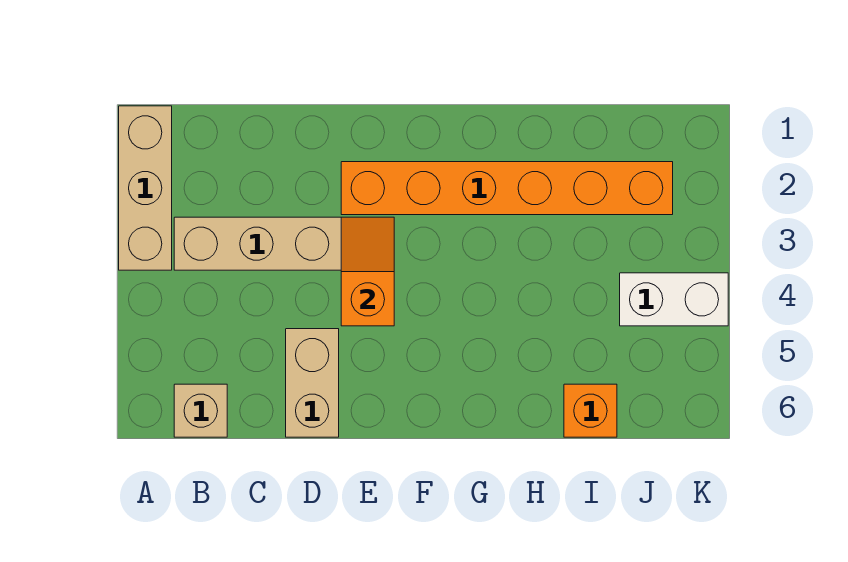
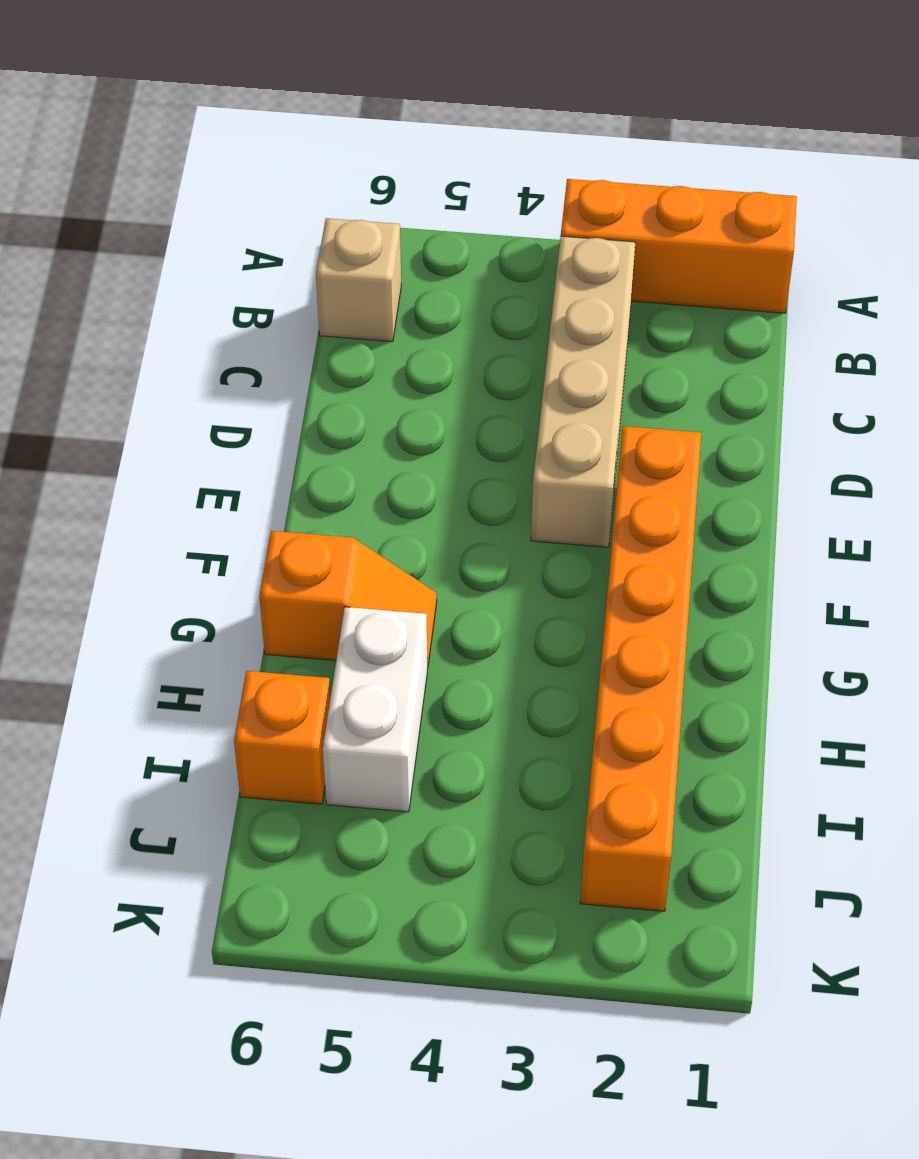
tan brick A1:A3 level 1 -> orange brick A1:A3 level 1
tan brick D5:D6 level 1 -> none
orange slope E3:E4 level 2 top 4 -> orange slope G5:G6 level 1 top 6
white brick J4:K4 level 1 -> white brick H5:I5 level 1

